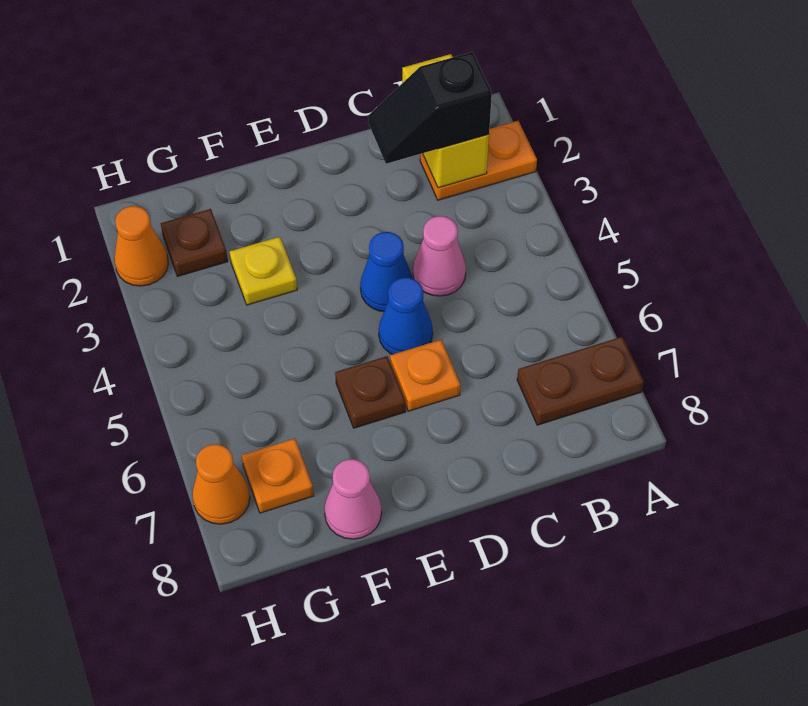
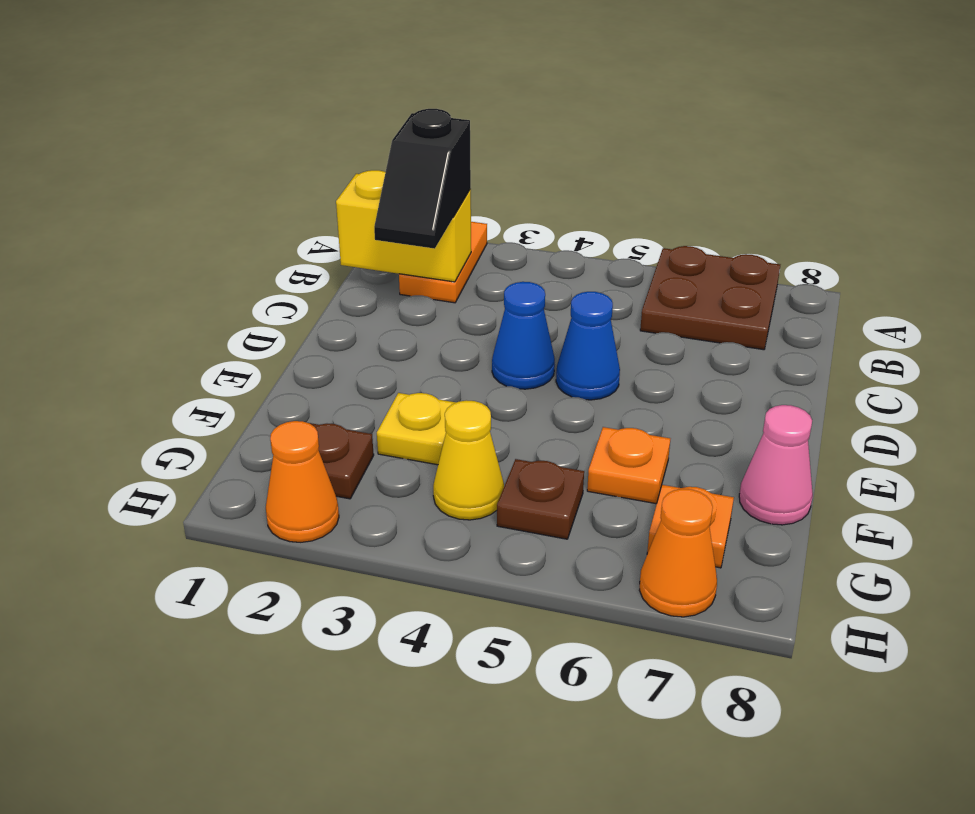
brown plate A7:B7 level 1 -> brown plate A6:B7 level 1
pink cone C4 level 1 -> none
orange plate D6 level 1 -> orange plate F6 level 1
brown plate E6 level 1 -> brown plate G5 level 1
none -> yellow cone G4 level 1

